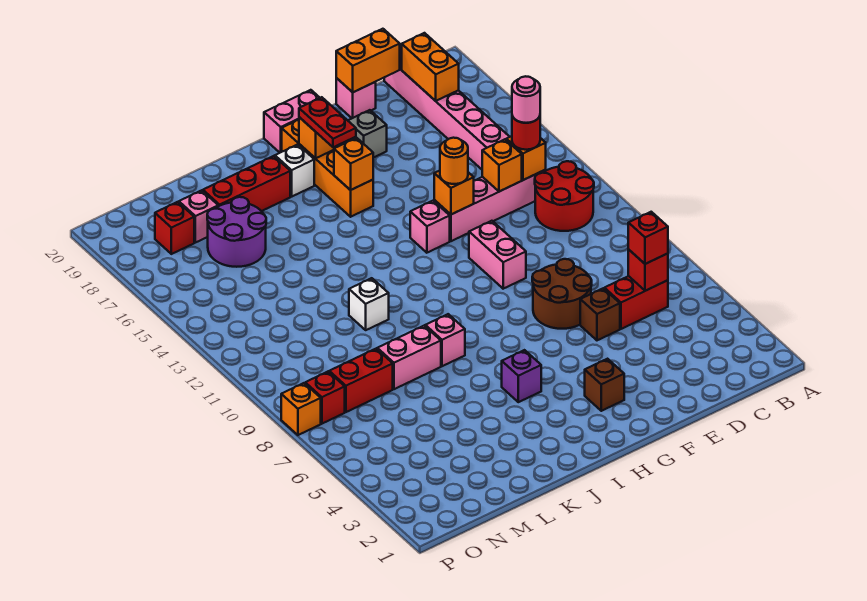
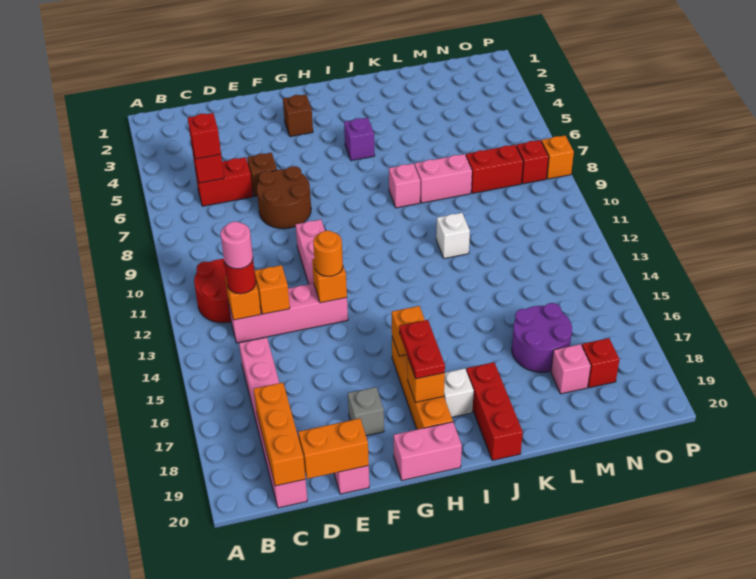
orange brick C18:C19 level 2 -> orange brick C18:C20 level 2
pink brick G13 level 1 -> none
red brick J18:L18 level 1 -> red brick J18:J20 level 1

